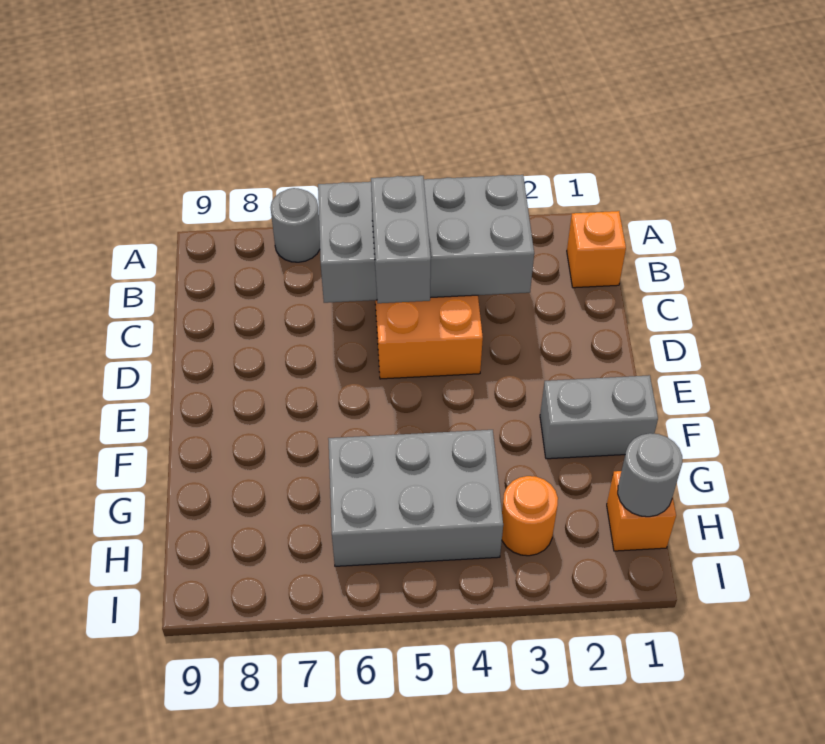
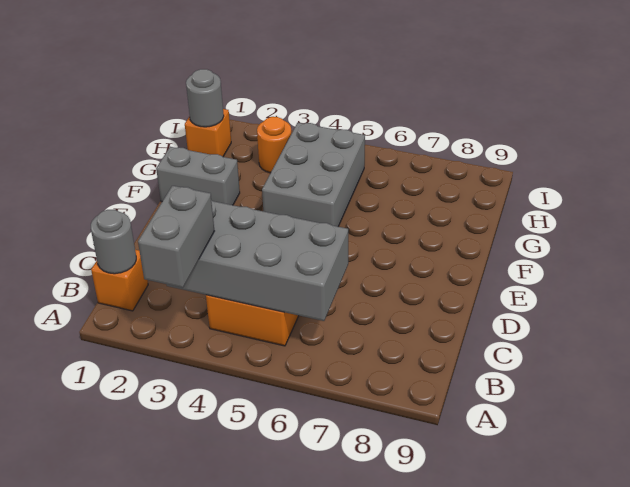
grey round brick A7 level 1 -> grey round brick B1 level 2
grey brick C5:D5 level 3 -> grey brick A3:B3 level 3
grey brick G4:H6 level 1 -> grey brick F4:H5 level 1

